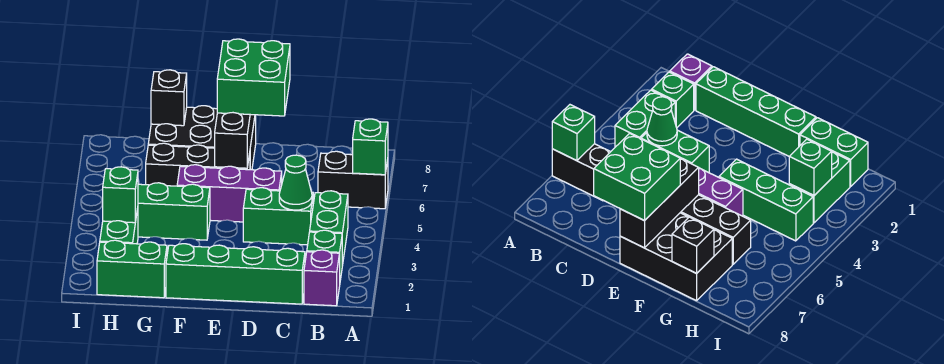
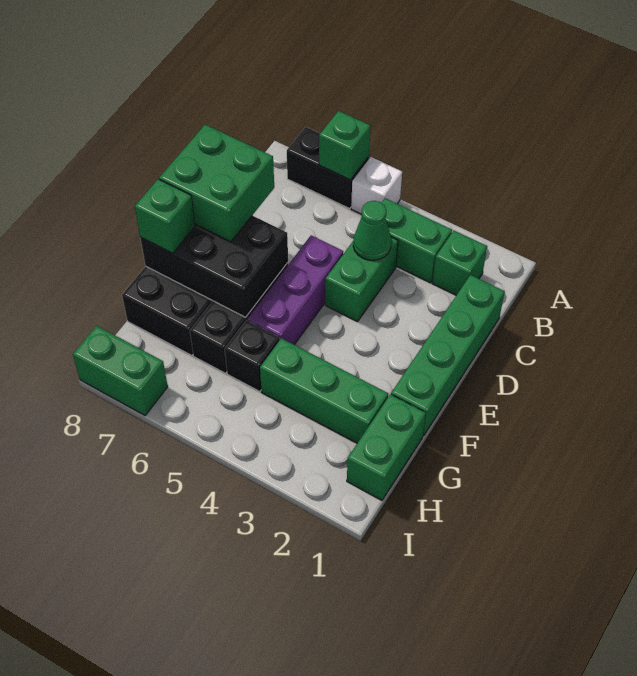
none -> white brick A5 level 1
black brick A6:B6 level 1 -> black brick A6:A7 level 1
purple brick B1 level 1 -> none
black brick E6:E8 level 2 -> black brick E6:F8 level 2
green brick F4:H4 level 1 -> green brick G2:G4 level 1
black brick G8 level 2 -> black brick G5 level 1
green brick H2:H3 level 1 -> green brick I7:I8 level 1
green brick H3 level 2 -> green brick F8 level 3

